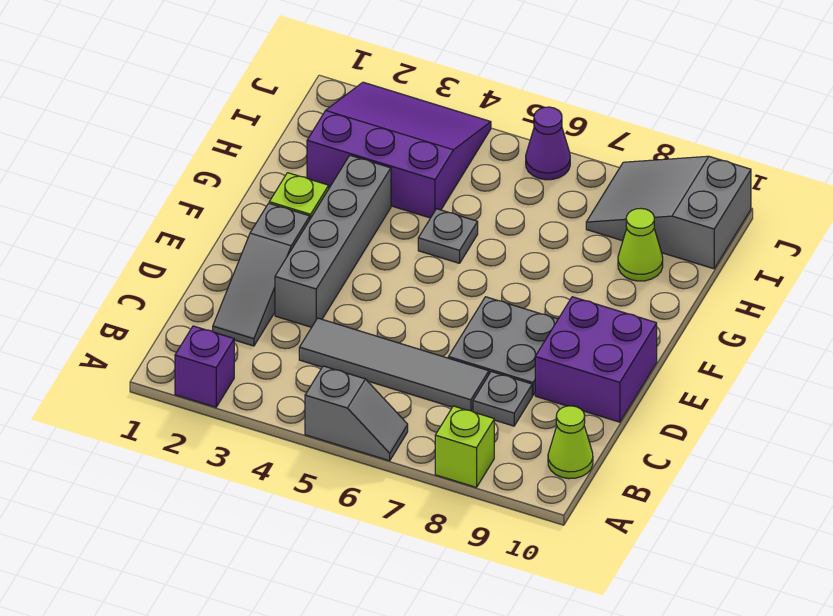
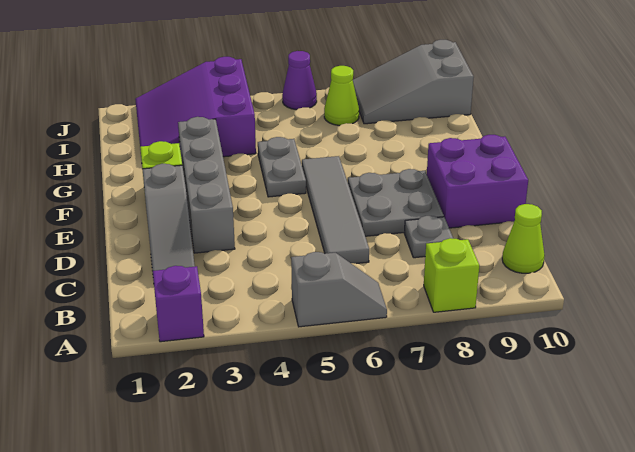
grey tile C4:C7 level 1 -> grey tile C6:F6 level 1
grey plate G5 level 1 -> grey plate F5:G5 level 1
purple slope H2:J4 level 1 top H -> purple slope H2:J4 level 1 top 4
lime cone H9 level 1 -> lime cone I7 level 1

